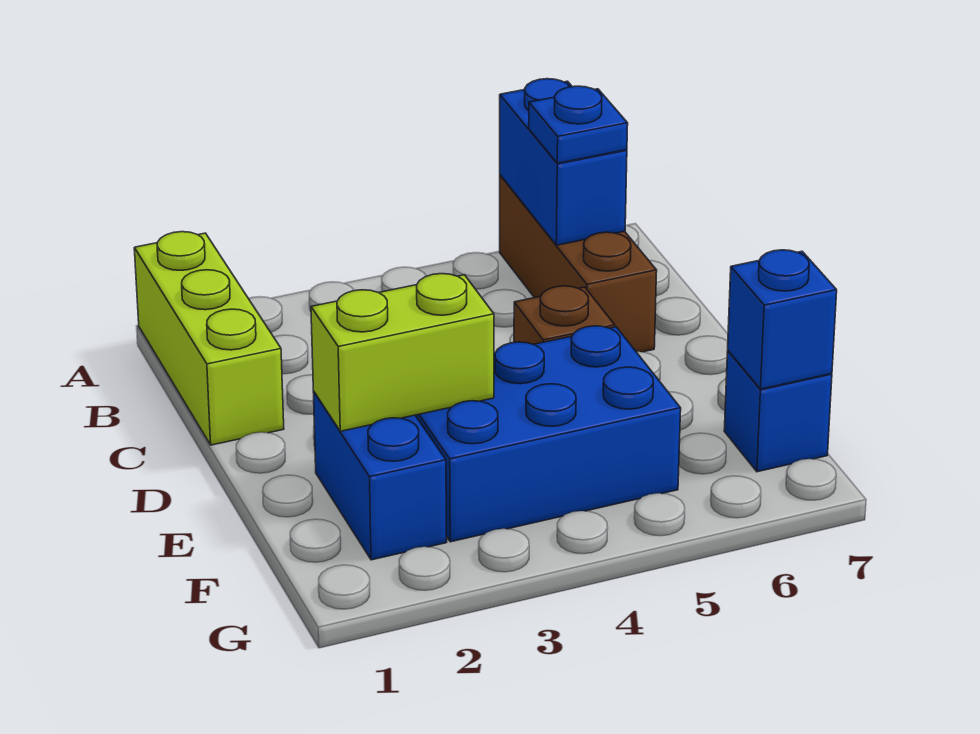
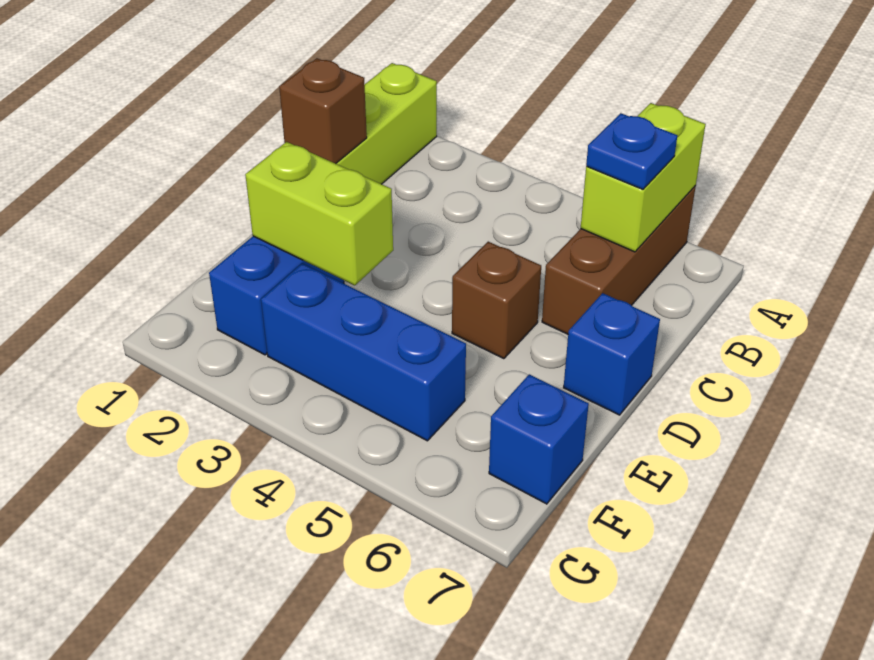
blue brick A6:B6 level 2 -> lime brick A6:B6 level 2
none -> brown brick C1 level 2
blue brick E3:F5 level 1 -> blue brick F3:F5 level 1
blue brick F7 level 2 -> blue brick D7 level 1

